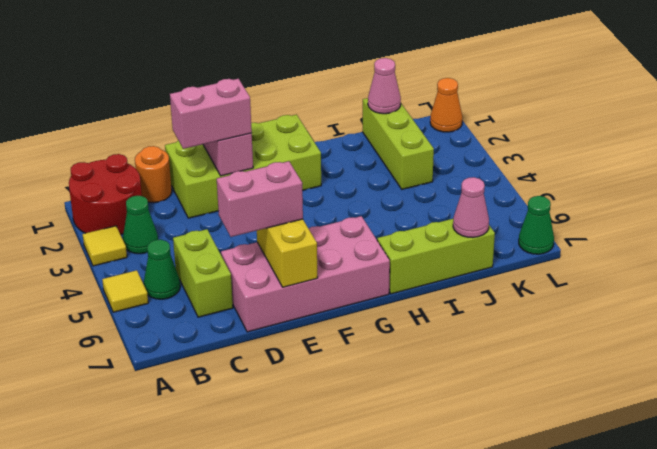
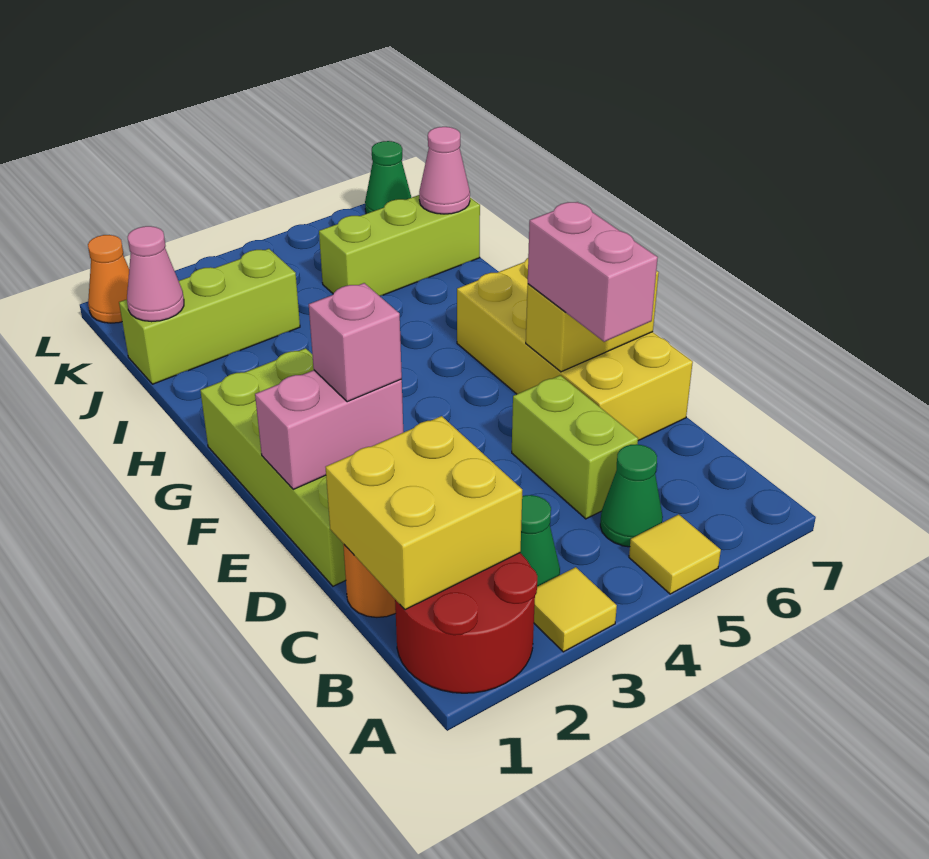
none -> yellow brick B1:C2 level 2
lime brick C5:C6 level 1 -> lime brick C5:D5 level 1
pink brick D2:E2 level 3 -> pink brick E2 level 3
pink brick D6:G7 level 1 -> yellow brick D6:G7 level 1
lime brick H7:J7 level 1 -> lime brick J5:J7 level 1

